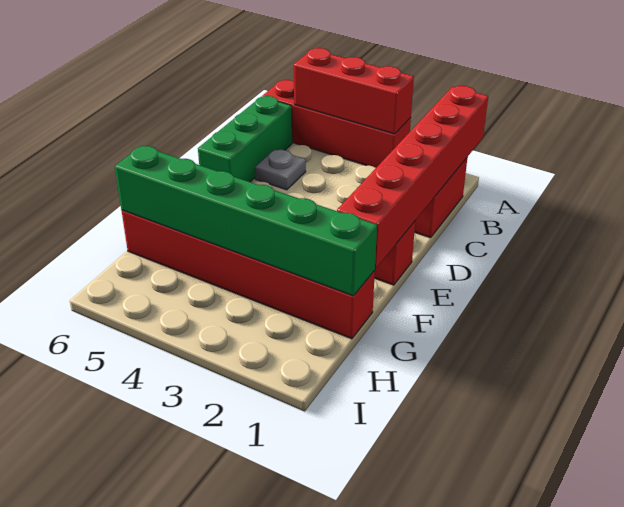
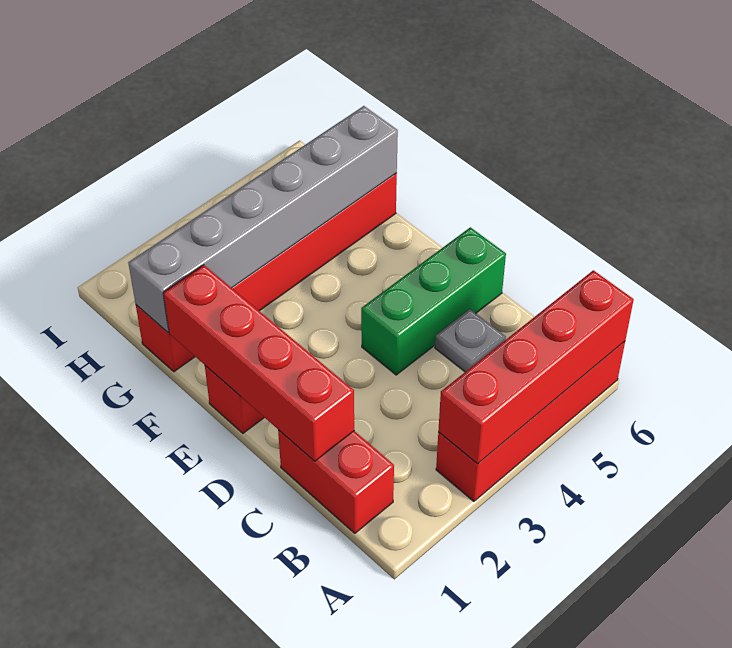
red brick A1:F1 level 2 -> red brick C1:F1 level 2
red brick A3:A5 level 2 -> red brick A3:A6 level 2
green brick B6:D6 level 1 -> green brick D4:D6 level 1
green brick G1:G6 level 2 -> grey brick G1:G6 level 2

